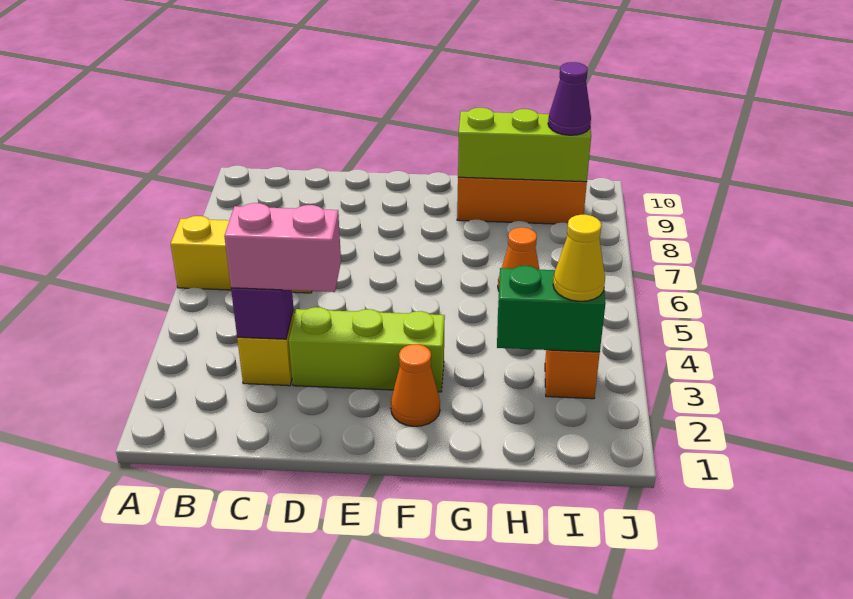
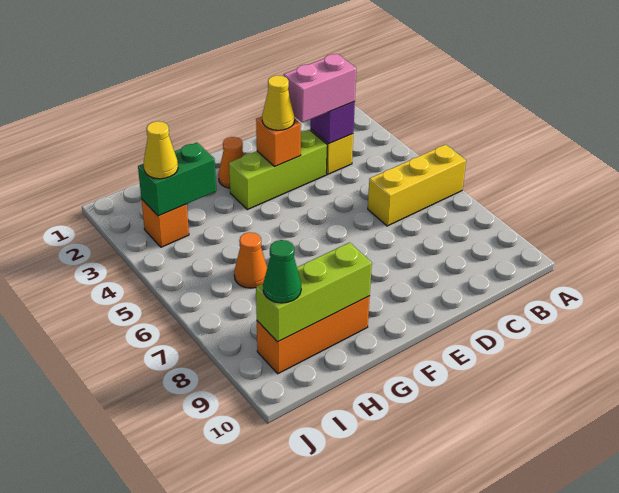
none -> orange brick E3 level 2
none -> yellow cone E3 level 3
purple cone I9 level 3 -> green cone I9 level 3

